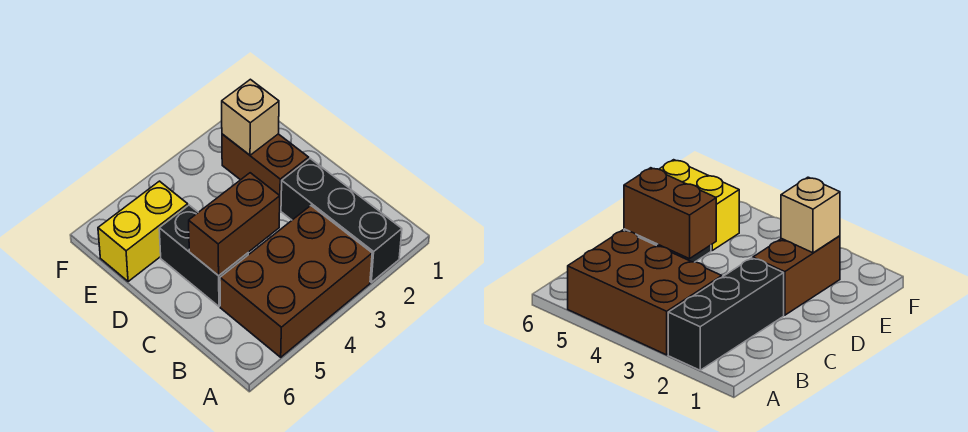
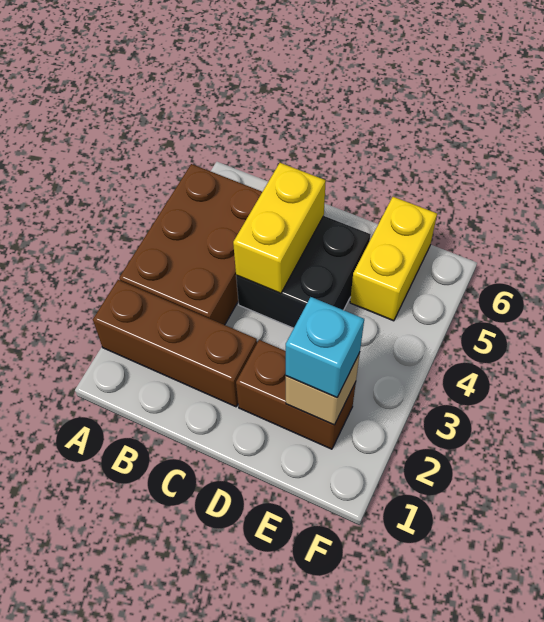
black brick A2:C2 level 1 -> brown brick A2:C2 level 1
brown brick C4:C5 level 2 -> yellow brick C4:C5 level 2
black brick C5:D5 level 1 -> black brick C4:D5 level 1
none -> cyan brick E2 level 3

